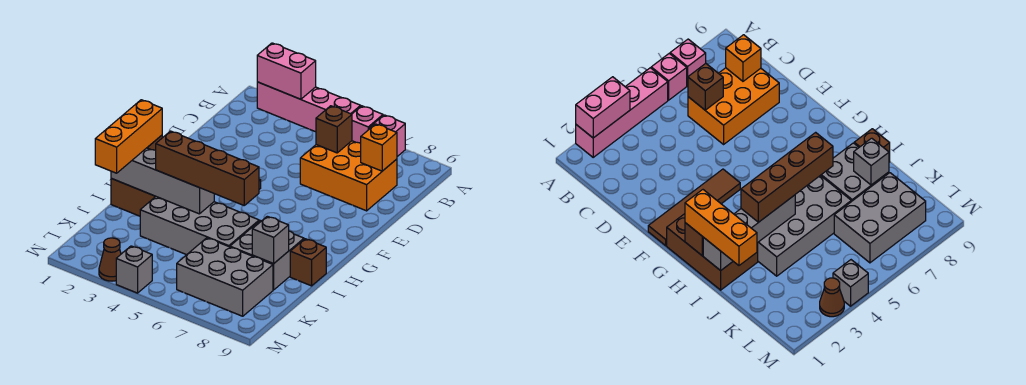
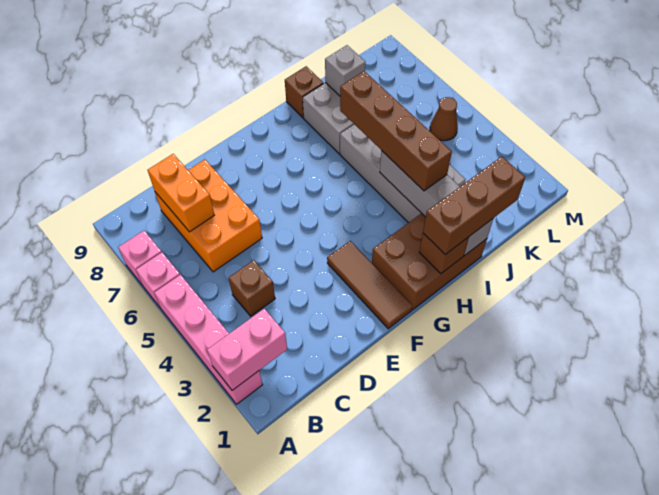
pink brick A2:A3 level 2 -> pink brick A2:B2 level 2
brown brick C6 level 2 -> brown brick C4 level 1
orange brick C8 level 2 -> orange brick C7:C8 level 2
brown tile F1:F4 level 1 -> brown tile F1:F3 level 1
orange brick H1:J1 level 3 -> brown brick H1:J1 level 3
grey brick K6:L8 level 1 -> none
brown cone M3 level 1 -> brown cone L5 level 1
grey brick M4 level 1 -> none

